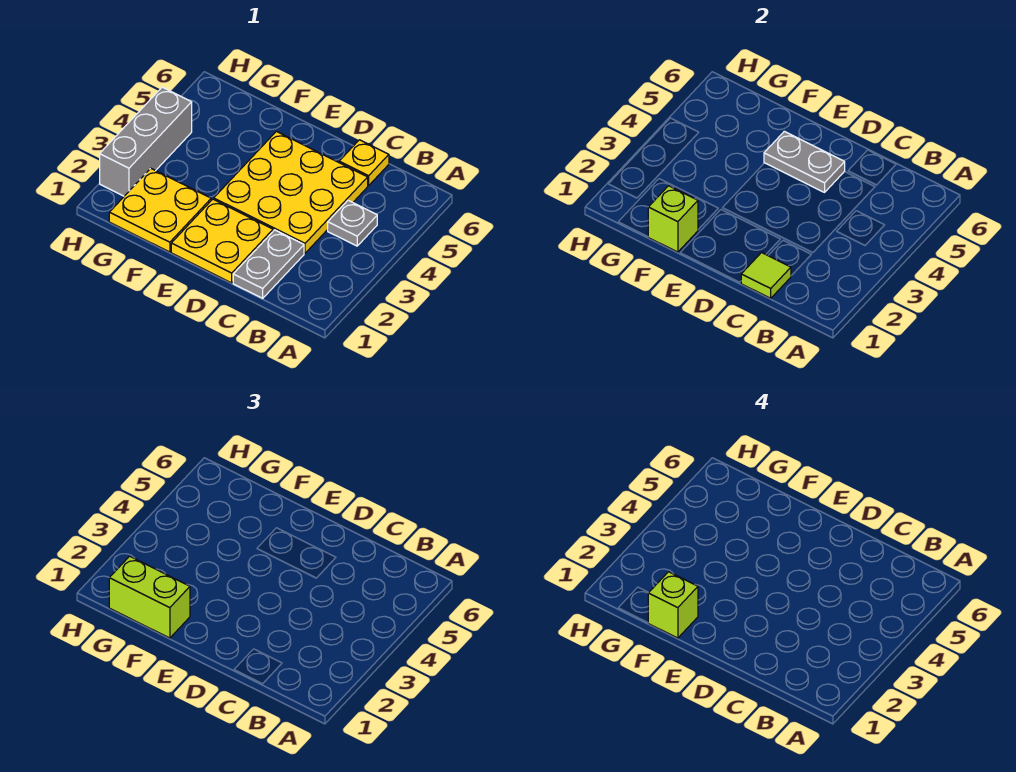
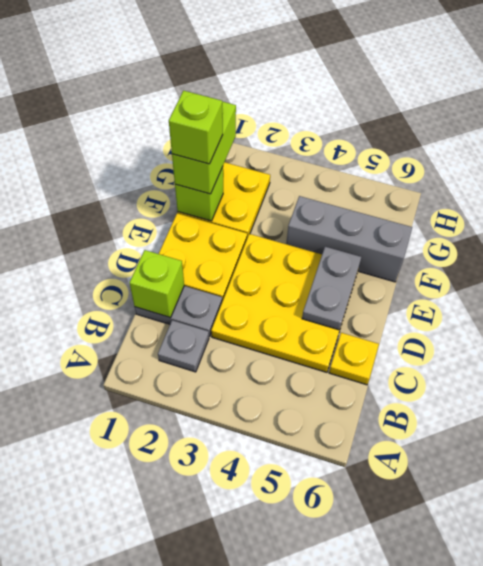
grey plate B4 level 1 -> grey plate B2 level 1
lime tile C1 level 2 -> lime brick C1 level 2
grey brick H2:H4 level 1 -> grey brick F4:F6 level 1

